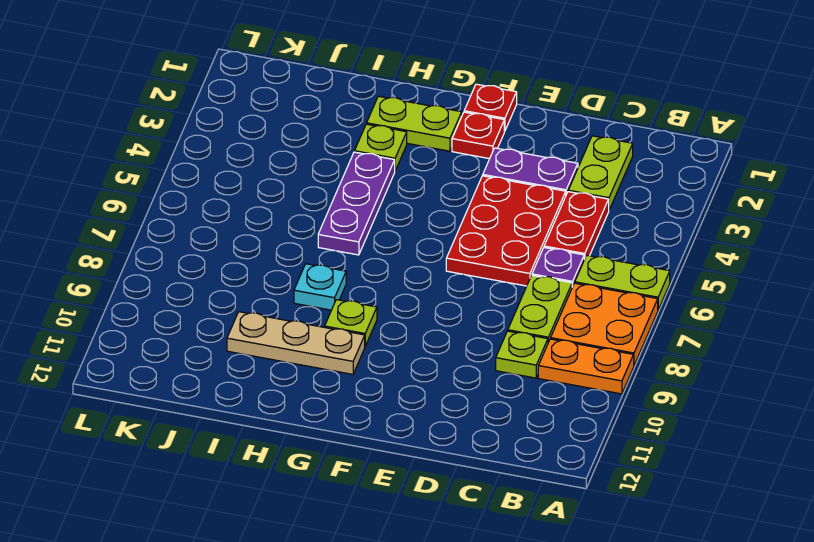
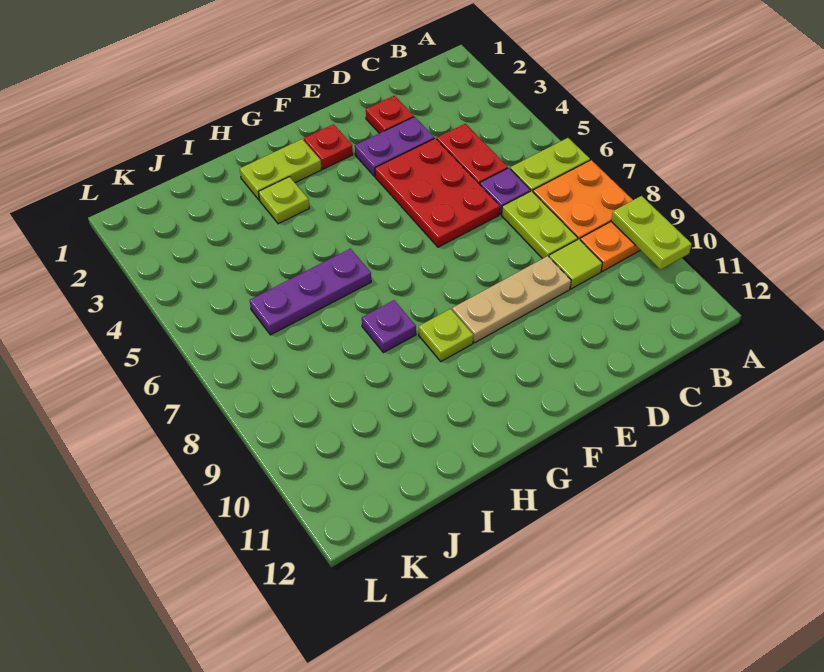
lime plate C2:C3 level 1 -> lime plate A9:A10 level 2
lime plate C9 level 1 -> lime tile C9 level 1
red plate F1 level 1 -> red plate D2 level 1
tan plate G10:I10 level 1 -> tan plate D9:F9 level 1
purple plate H4:H6 level 1 -> purple plate H6:J6 level 1
cyan plate H8 level 1 -> purple plate H8 level 1

